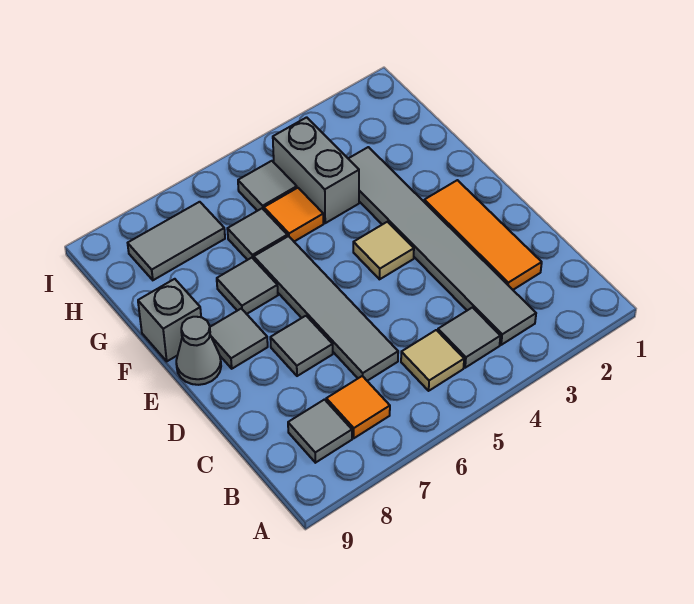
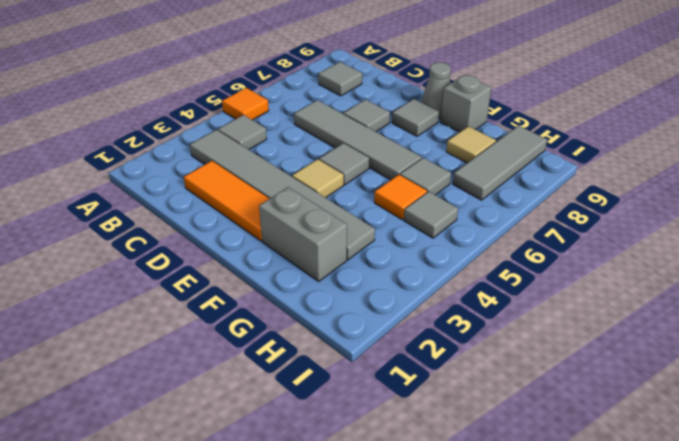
tan tile B5 level 1 -> tan tile G8 level 1
orange tile B7 level 1 -> orange tile A5 level 1
grey tile F7 level 1 -> grey tile E5 level 1
grey brick G4:H4 level 1 -> grey brick F2:G2 level 1
grey tile H7:H8 level 1 -> grey tile H7:H9 level 1

